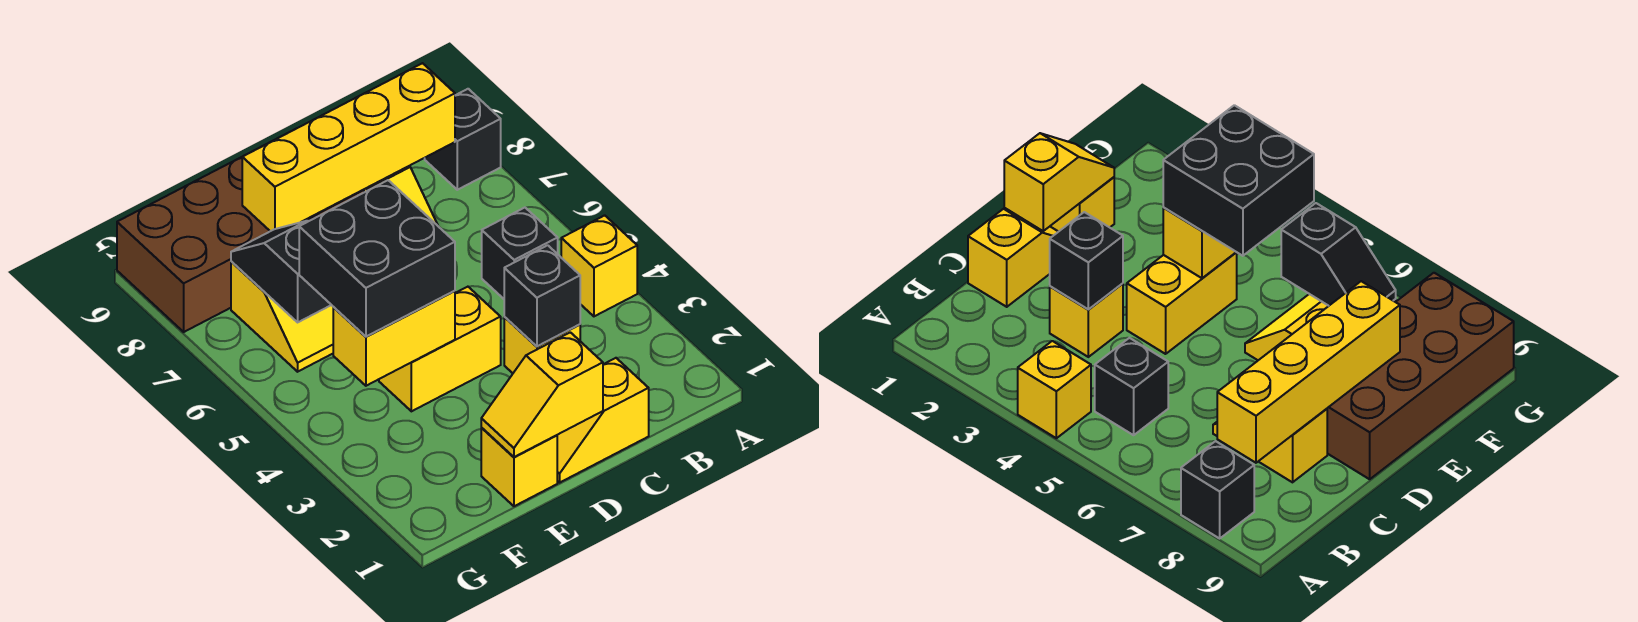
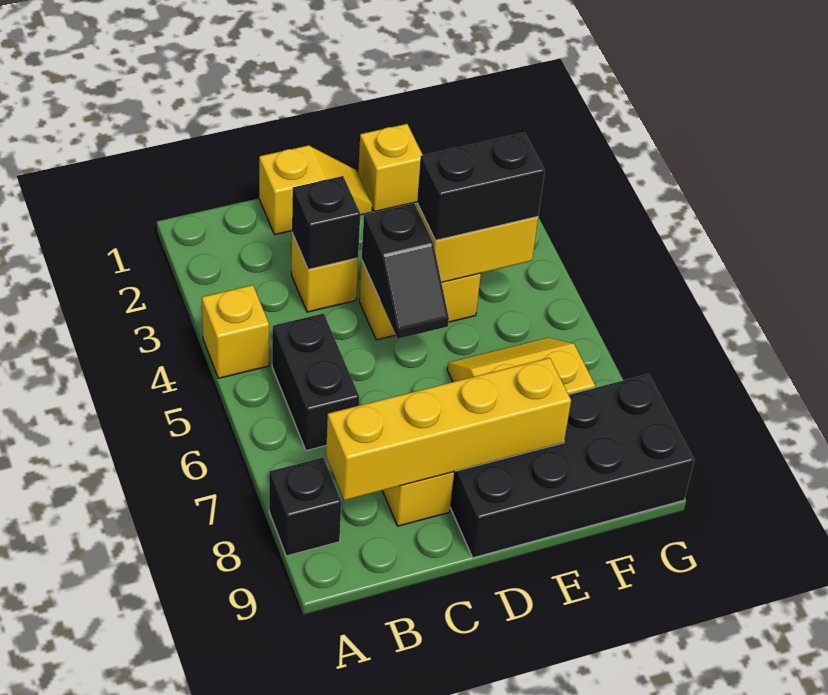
black brick B5 level 1 -> black brick B5:B6 level 1
yellow slope D1:E1 level 2 top D -> none
brown brick D8:G9 level 1 -> black brick D8:G9 level 1
black brick E4:F5 level 3 -> black brick E4:F4 level 3
black slope F6:F7 level 2 top 6 -> black slope D4:D5 level 2 top 4

